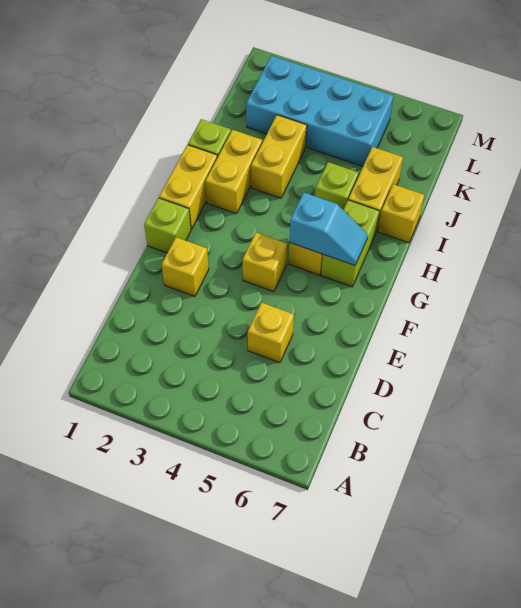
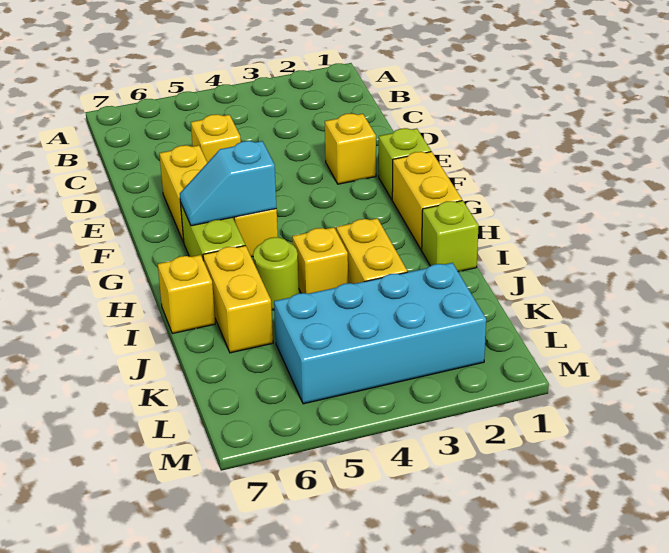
yellow brick F4 level 1 -> yellow brick I4 level 1
yellow brick H2:I2 level 1 -> yellow brick E6:F6 level 1
lime brick I5 level 1 -> lime round brick I5 level 1

